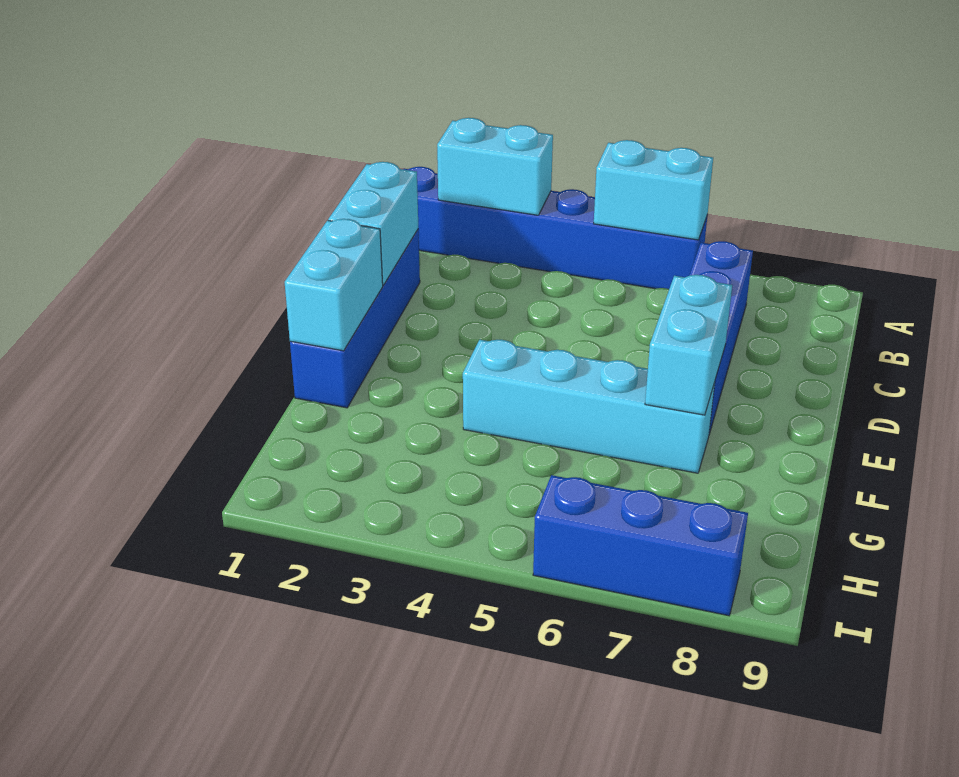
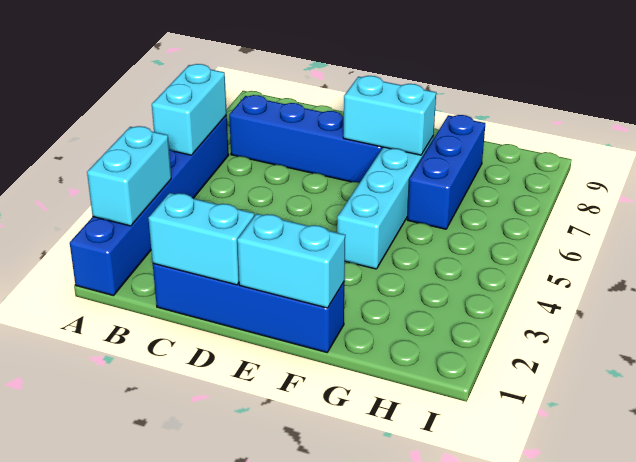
blue brick I6:I8 level 1 -> blue brick G6:G8 level 1

